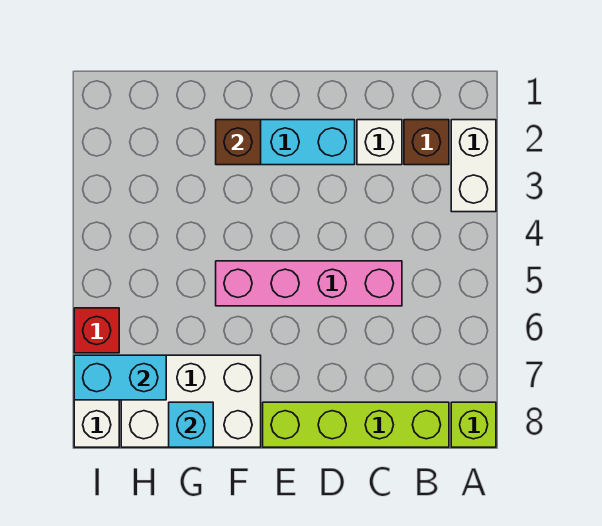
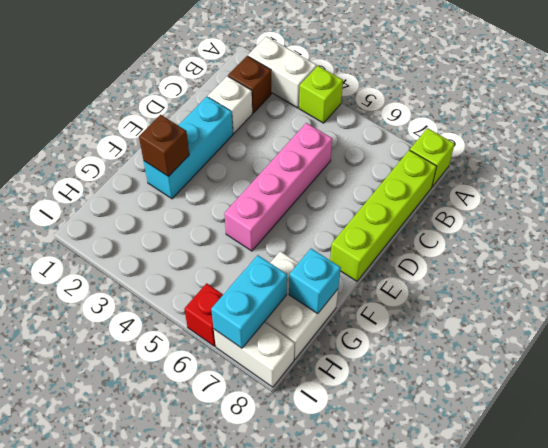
none -> lime brick A4 level 1
white brick F7:H8 level 1 -> white brick G7:H8 level 1

